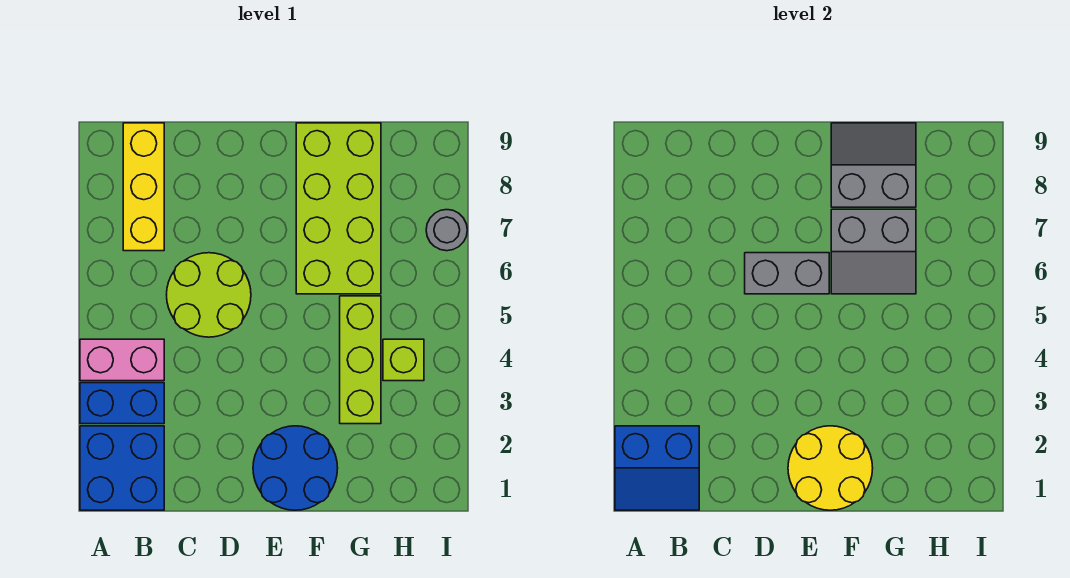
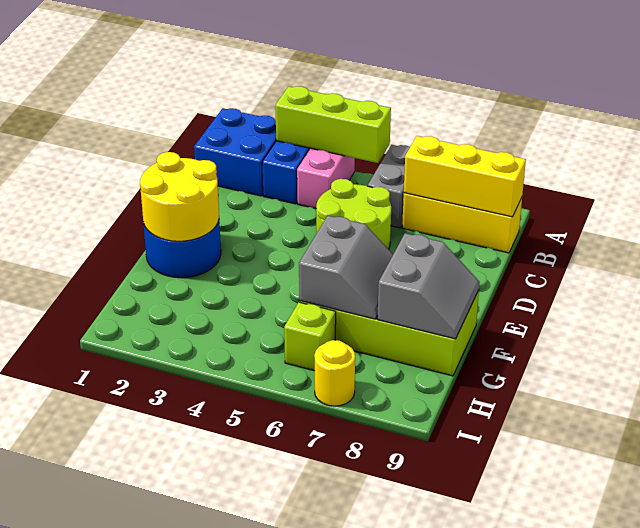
blue slope A1:B2 level 2 top 2 -> none
none -> yellow brick B7:B9 level 2
grey brick D6:E6 level 2 -> grey brick A6:B6 level 1
grey slope F6:G7 level 2 top 7 -> grey slope F6:G7 level 2 top 6
lime brick G3:G5 level 1 -> lime brick A3:A5 level 2
lime brick H4 level 1 -> lime brick H6 level 1
grey round brick I7 level 1 -> yellow round brick I7 level 1

